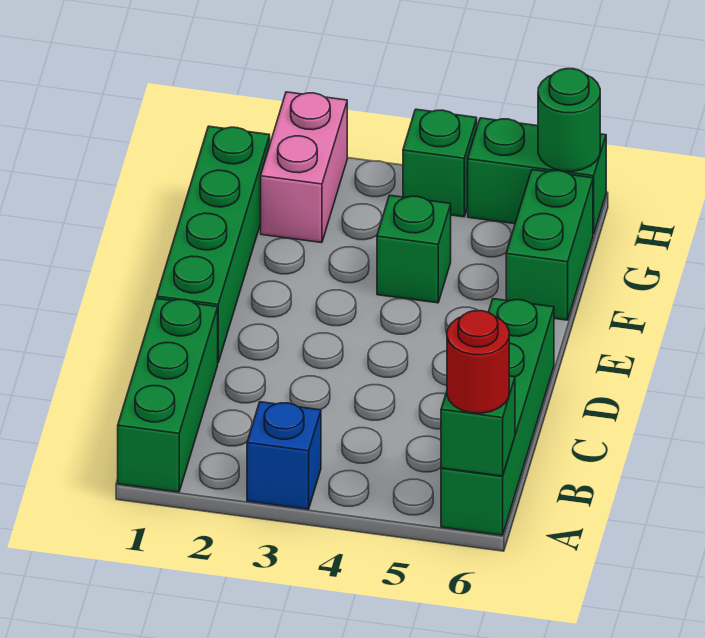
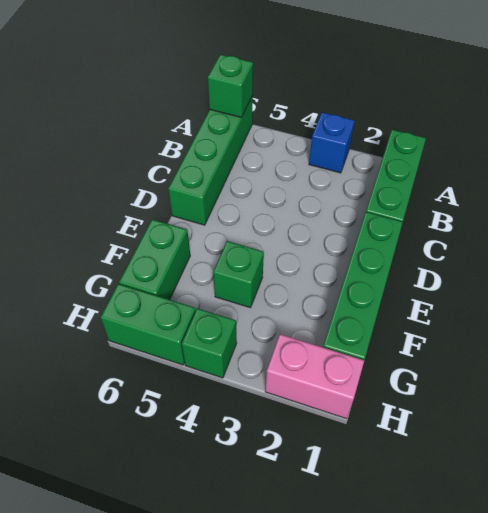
red round brick A6 level 3 -> none
pink brick G2:H2 level 1 -> pink brick H1:H2 level 1
green round brick H6 level 2 -> none

